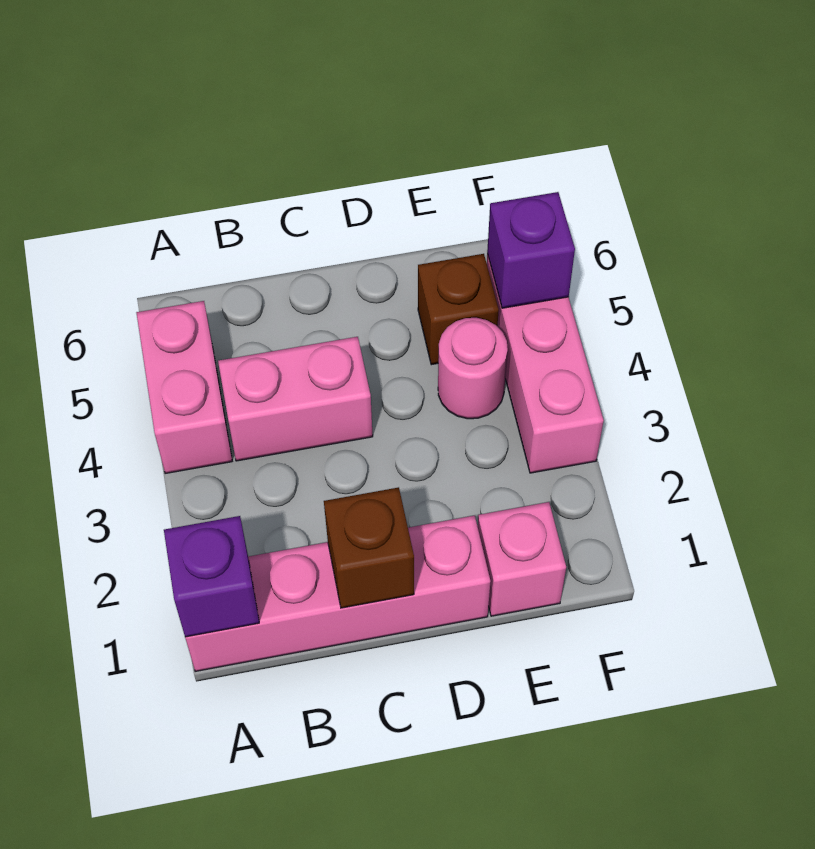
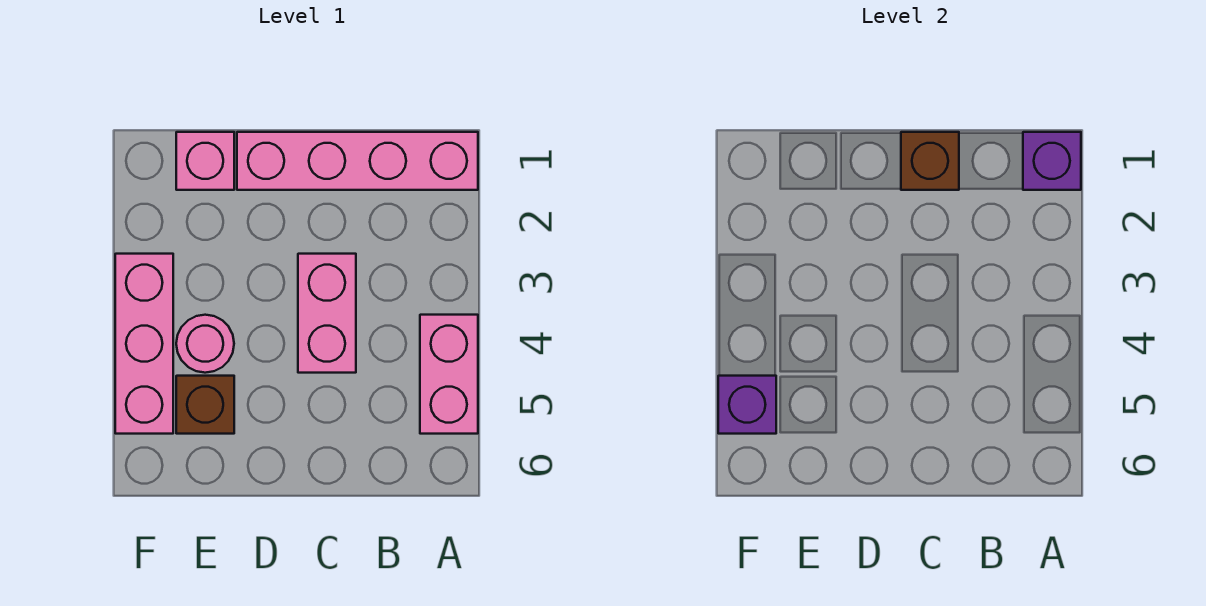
pink brick B4:C4 level 1 -> pink brick C3:C4 level 1

